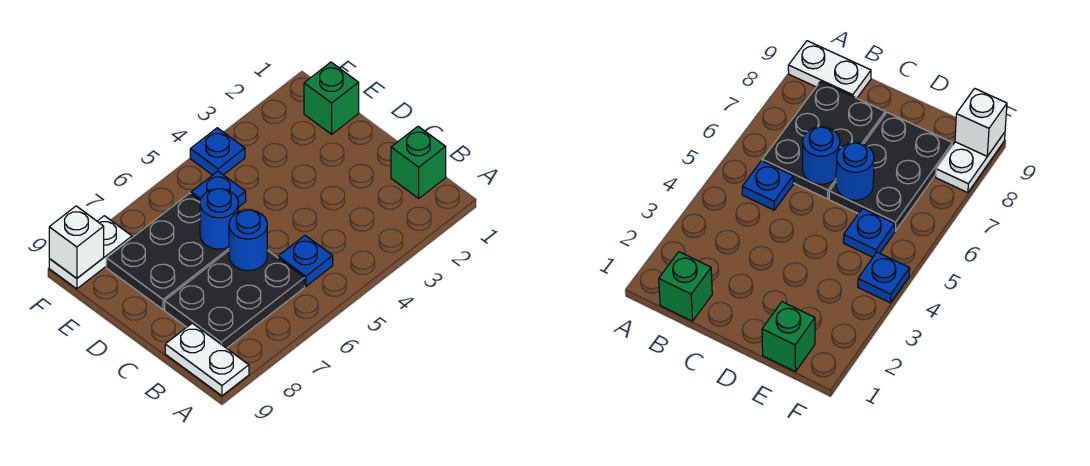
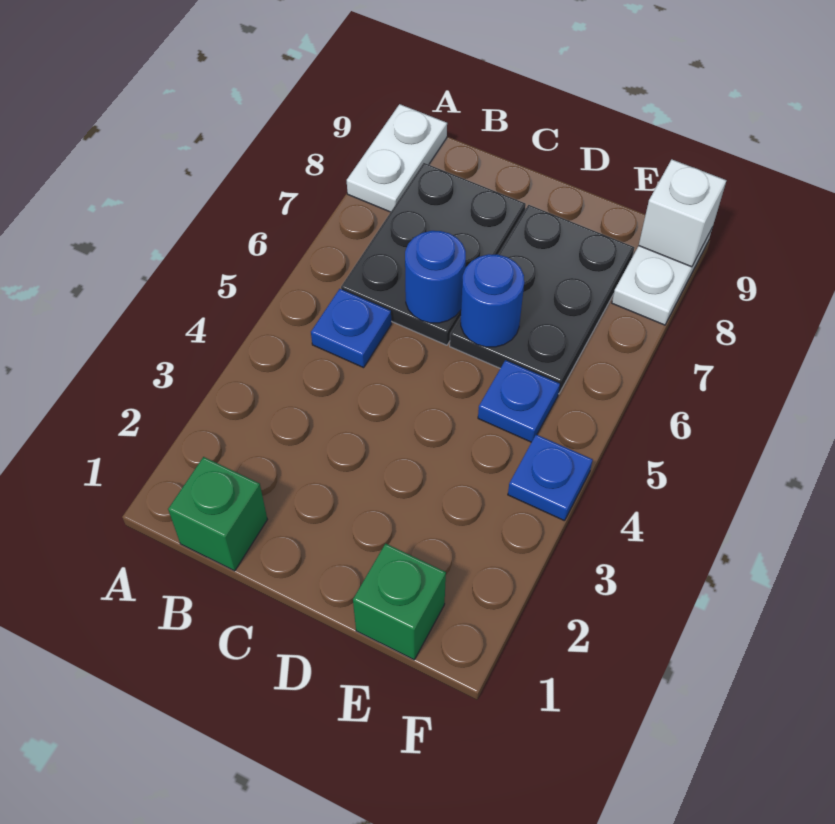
white plate A9:B9 level 1 -> white plate A8:A9 level 1

